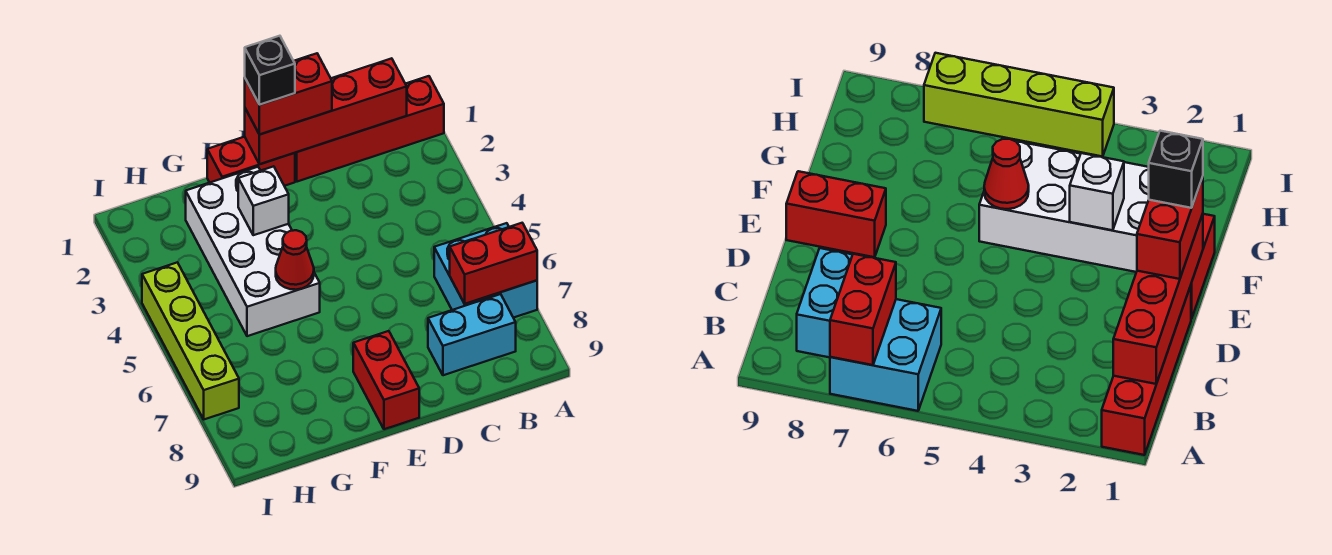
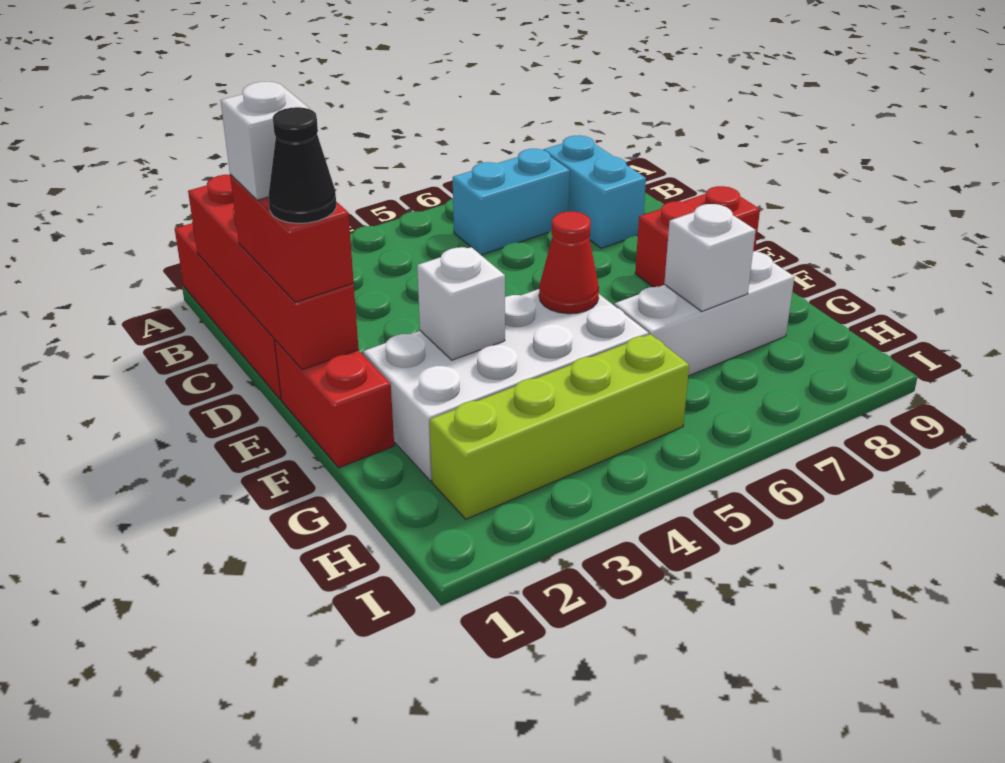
cyan brick A6:B7 level 1 -> cyan brick B6:B7 level 1
red brick A7:B7 level 2 -> none
none -> white brick D1 level 4
black brick E1 level 4 -> black cone E1 level 4
none -> white brick G6:G8 level 1
none -> white brick G7 level 2
lime brick I4:I7 level 1 -> lime brick H2:H5 level 1

